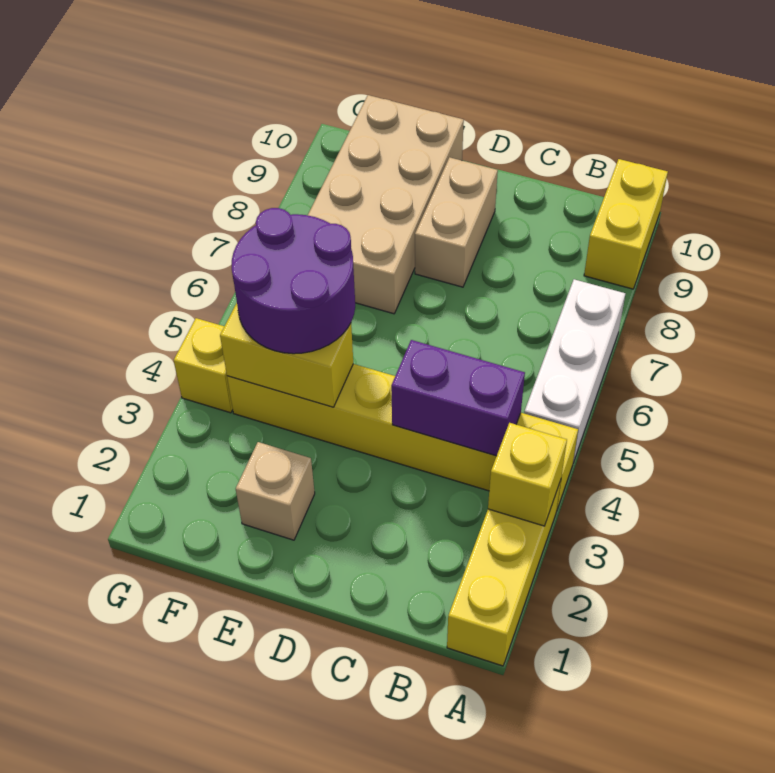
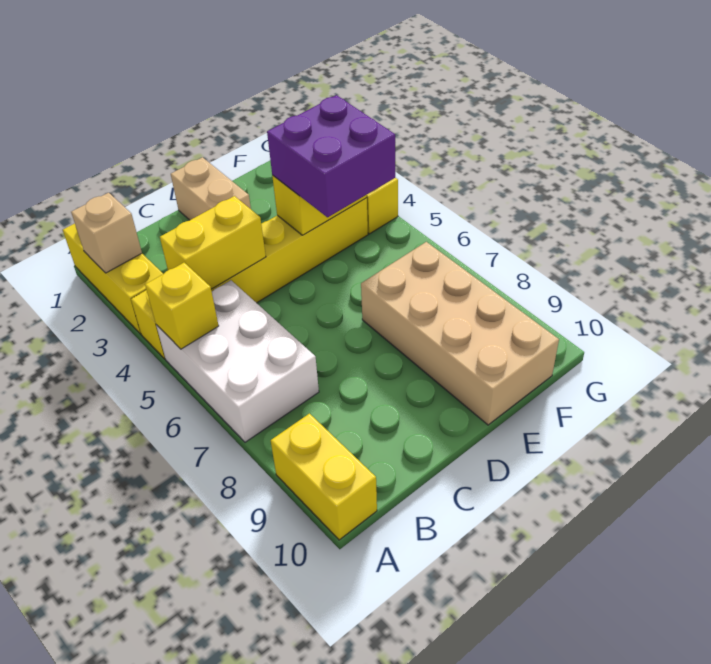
yellow brick A3 level 2 -> yellow brick A5 level 2
white brick A5:A7 level 1 -> white brick A5:B7 level 1
purple brick B4:C4 level 2 -> yellow brick B4:C4 level 2
tan brick D8:D9 level 1 -> tan brick D1:D2 level 1
tan brick E2 level 1 -> tan brick A2 level 2
purple round brick E4:F5 level 3 -> purple brick E4:F5 level 3

